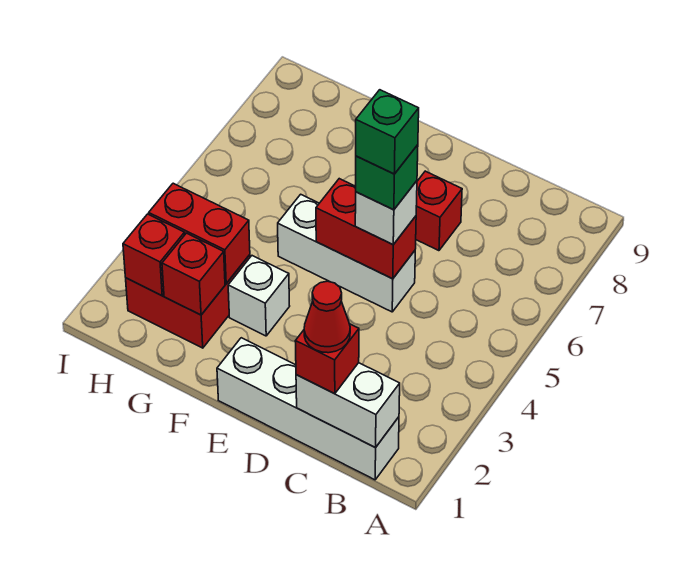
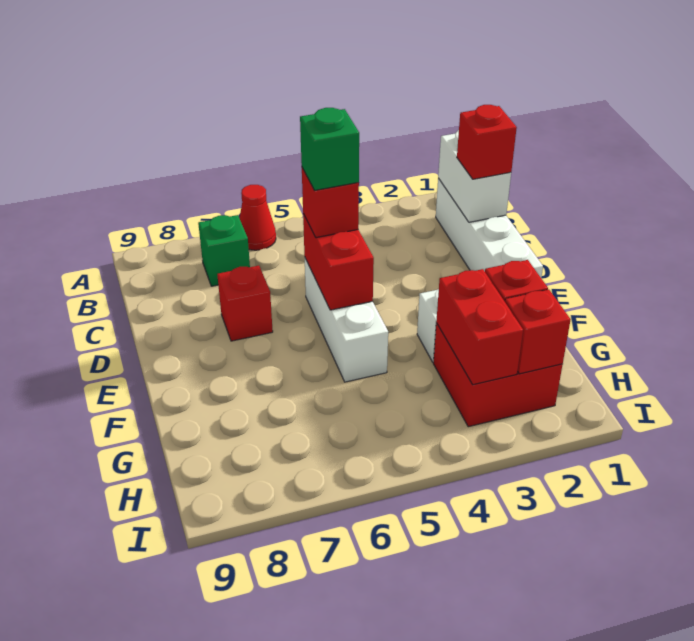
red cone C1 level 4 -> red cone A6 level 1
white brick D5 level 3 -> red brick D5 level 3
green brick D5 level 5 -> green brick B7 level 1

